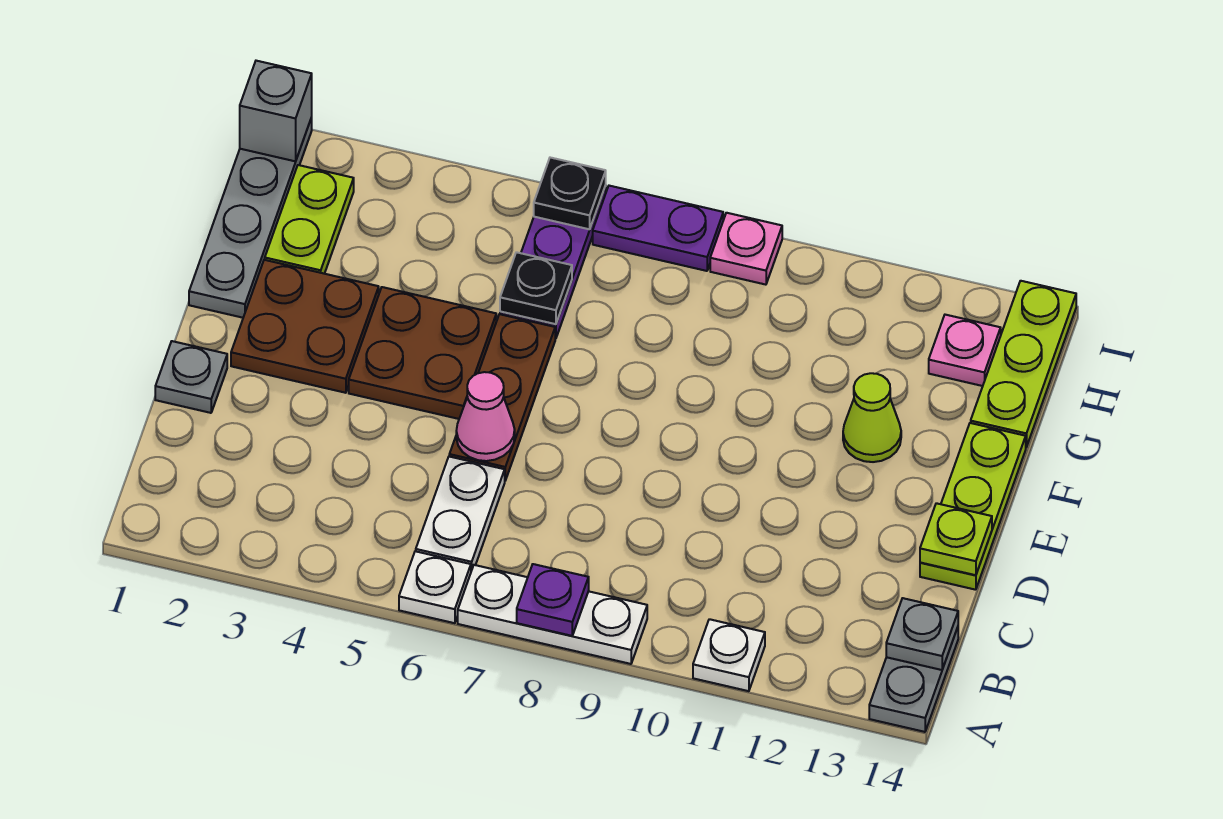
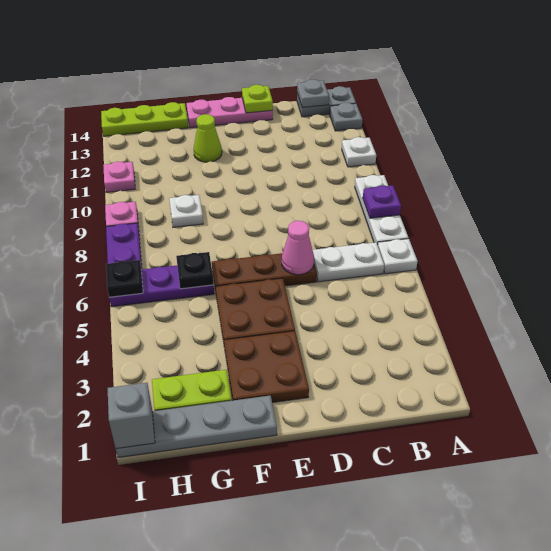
grey plate D1 level 1 -> grey plate A13 level 1
lime plate D14:F14 level 1 -> pink plate D14:F14 level 1
none -> white plate G9 level 1
pink plate H13 level 1 -> pink plate I11 level 1

